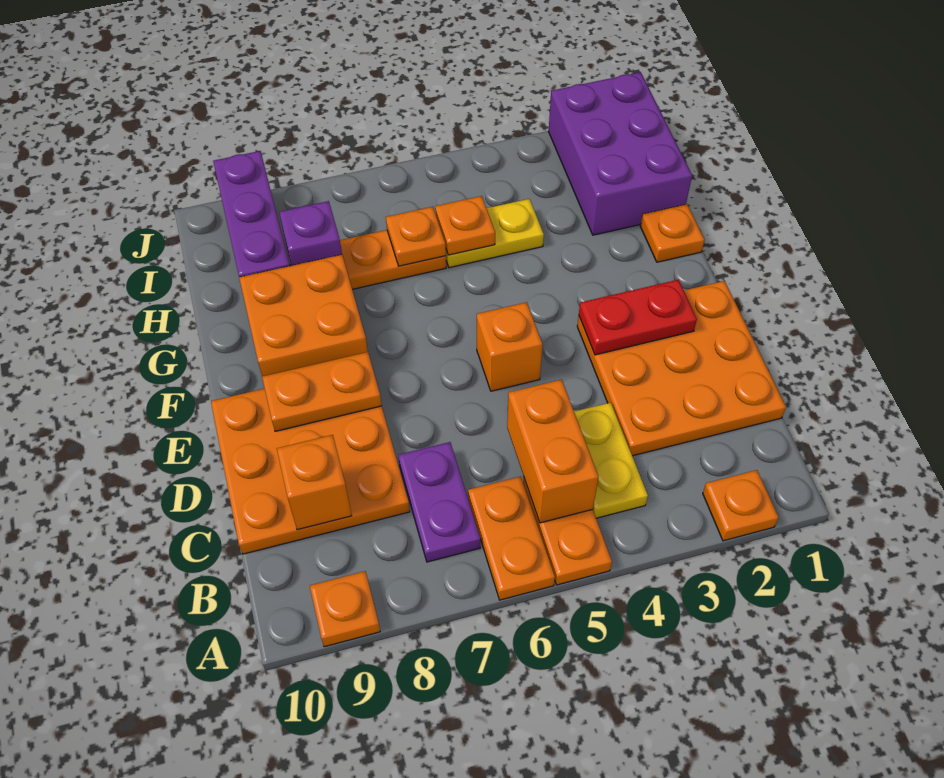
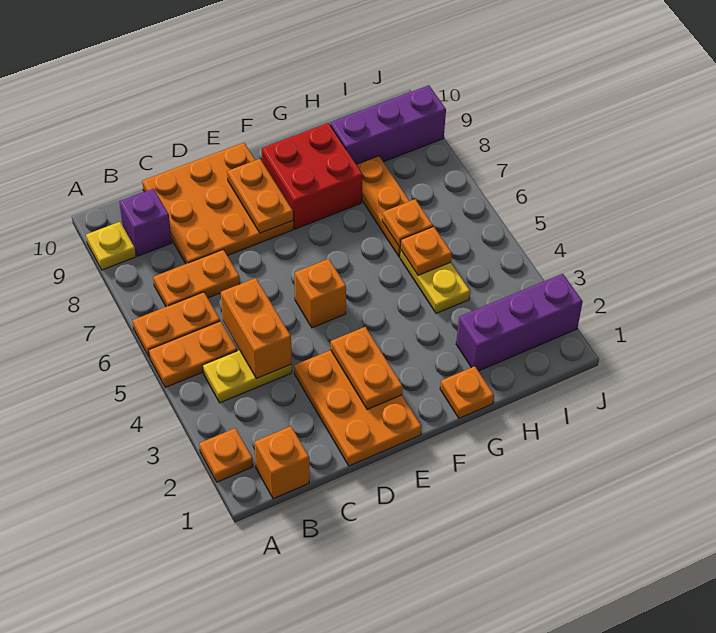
orange plate A9 level 1 -> yellow plate A9 level 1
orange brick B5:C5 level 2 -> orange brick C4:C5 level 2
purple plate B7:C7 level 1 -> orange plate B7:C7 level 1
orange plate C1:E3 level 1 -> orange plate D1:E3 level 1
orange brick C9 level 2 -> orange brick B1 level 1
red plate E2:E3 level 2 -> orange plate E2:E3 level 2
orange brick F8:G9 level 1 -> red brick F8:G9 level 1
purple brick H1:J2 level 1 -> purple brick H2:J2 level 1
purple brick H8 level 2 -> purple brick B9 level 1

